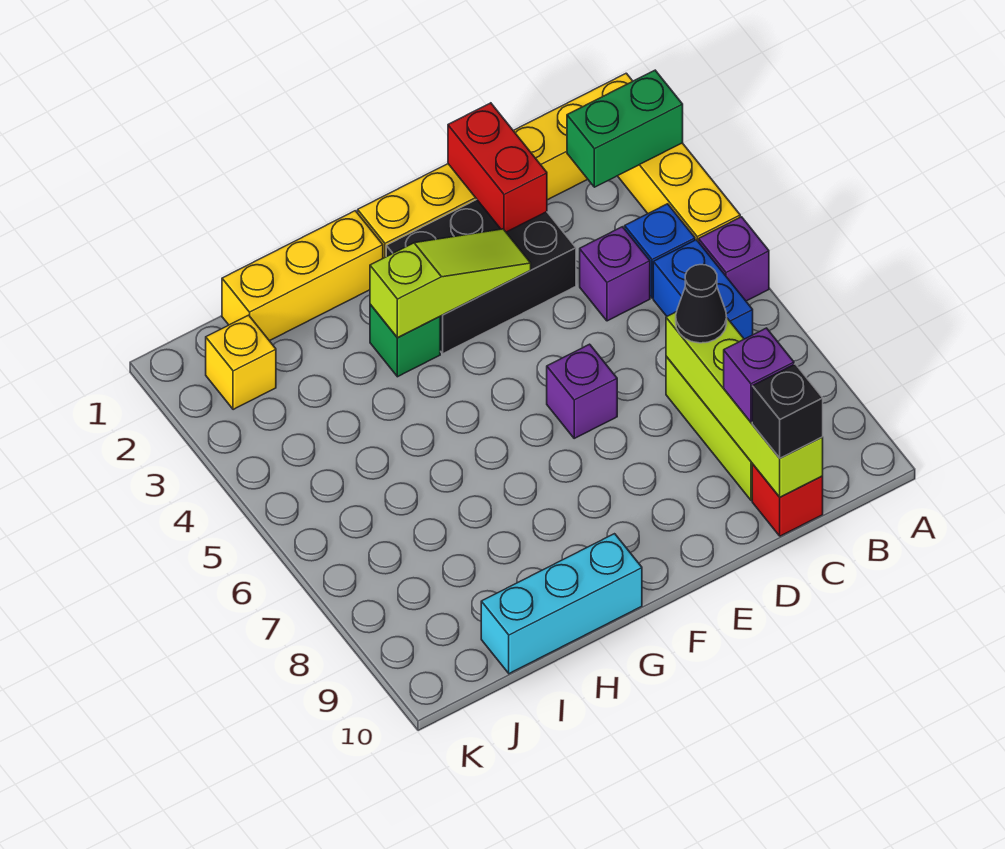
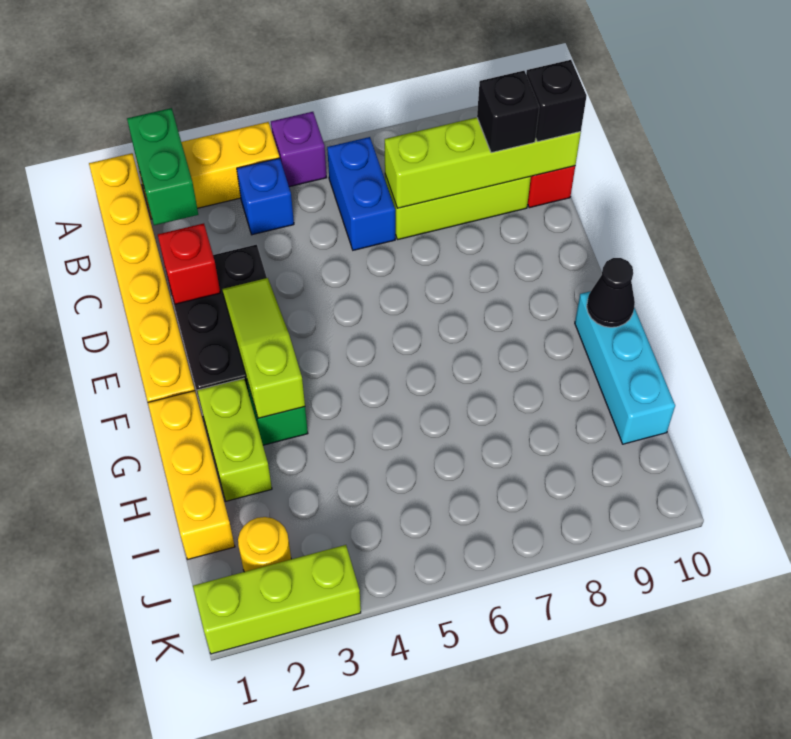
blue brick B5:B6 level 1 -> blue brick B6:C6 level 1
purple brick C4 level 1 -> none
black cone C7 level 3 -> black cone G10 level 2
purple brick C9 level 3 -> black brick C9 level 3
red brick D1:D2 level 2 -> red brick D2 level 2
purple brick E6 level 1 -> none
none -> lime brick G2:H2 level 1
yellow brick J2 level 1 -> yellow round brick J2 level 1
none -> lime brick K1:K3 level 1

